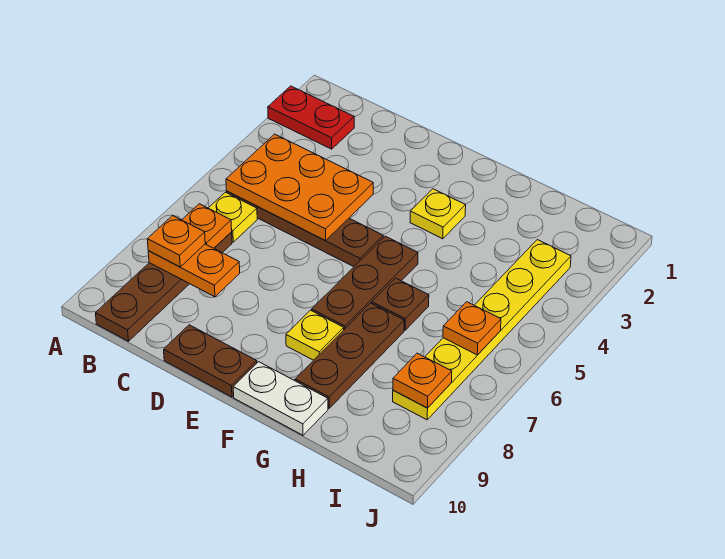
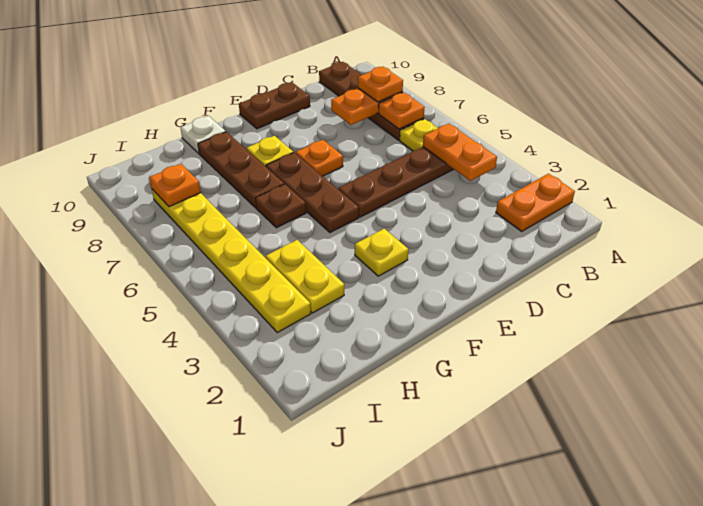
red plate A2:B2 level 1 -> orange plate A2:B2 level 1
orange plate B4:D5 level 2 -> orange plate B4:B5 level 2
white plate F10:G10 level 1 -> white plate G10 level 1
none -> yellow plate H3:H4 level 1
orange plate I6 level 2 -> orange plate E7 level 1

